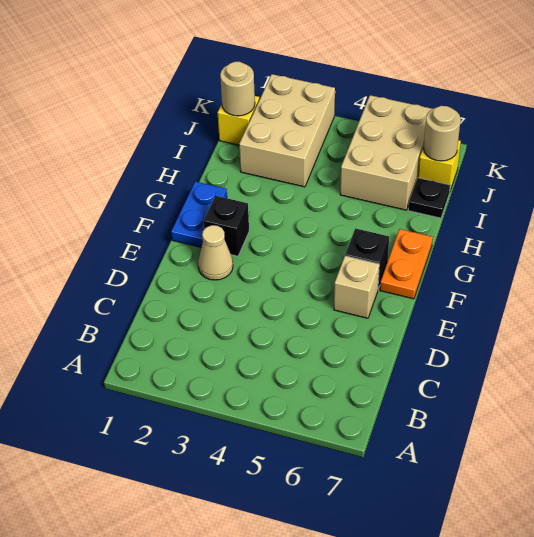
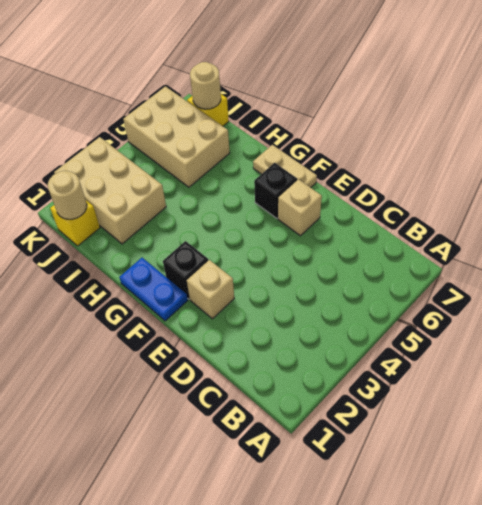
tan cone E2 level 1 -> tan brick E2 level 1
orange plate F7:G7 level 1 -> tan plate F7:G7 level 1
black plate I7 level 1 -> none

